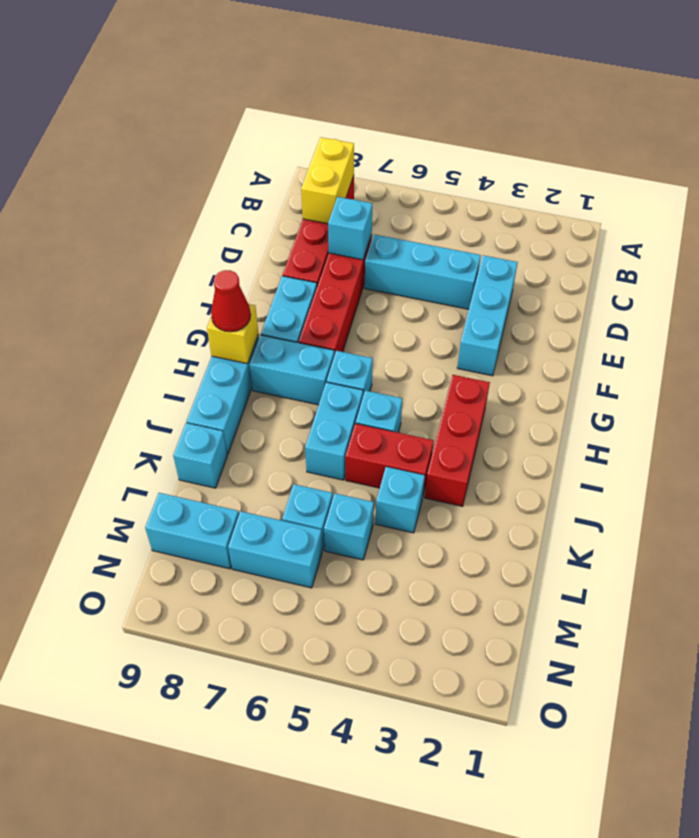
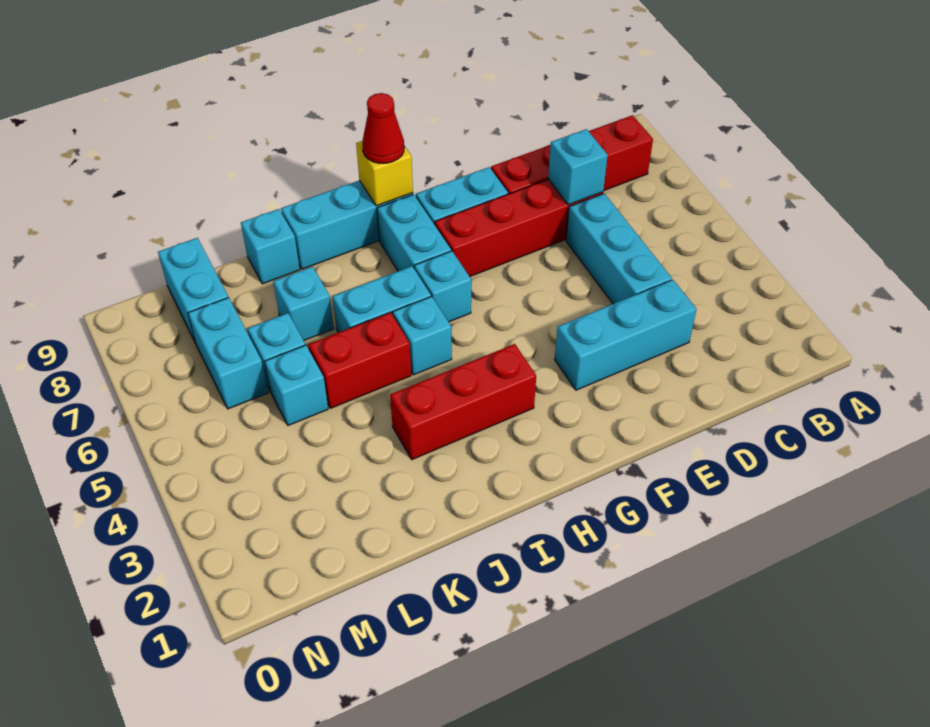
yellow brick B8:C8 level 2 -> none
red brick J4:J5 level 1 -> red brick J5:K5 level 1
cyan brick K4 level 1 -> cyan brick K7 level 1

